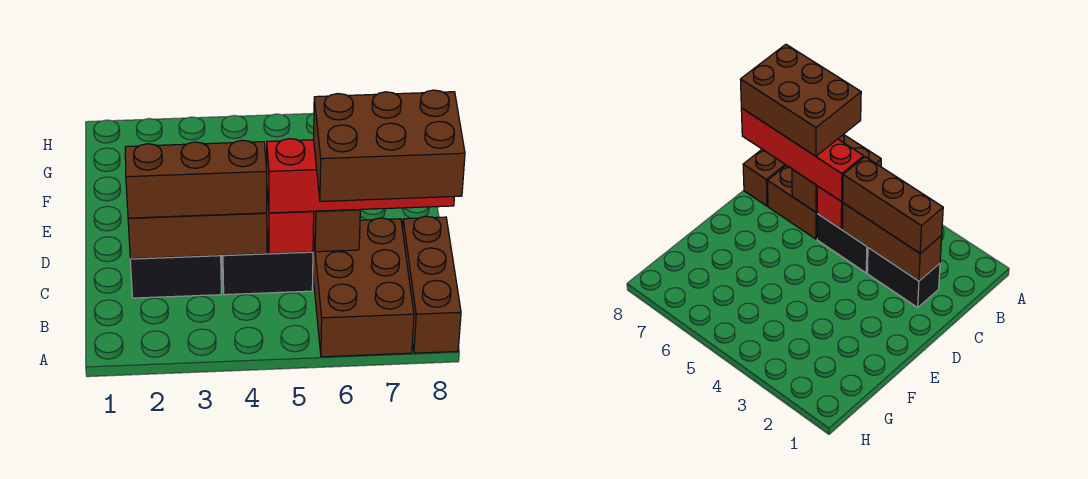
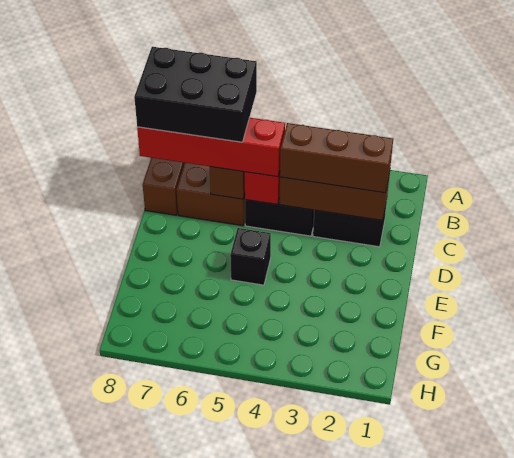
brown brick B6:C8 level 4 -> black brick B6:C8 level 4
none -> black brick E5 level 1

